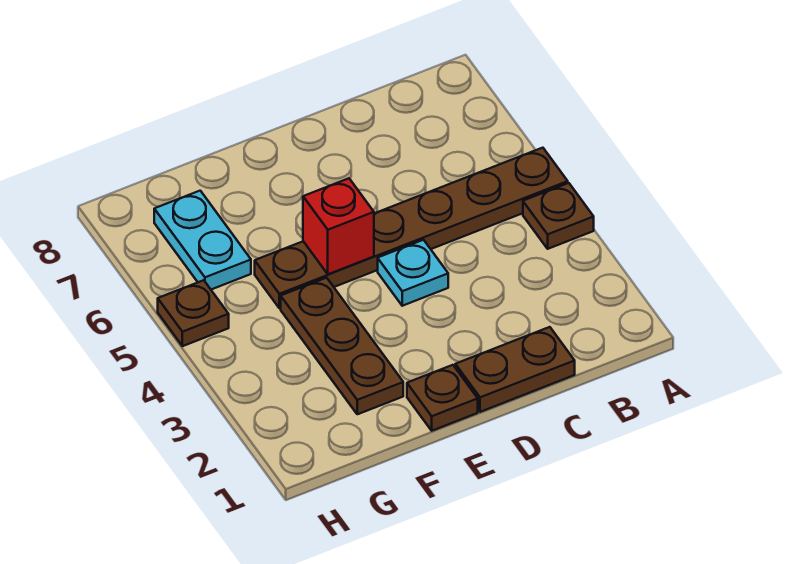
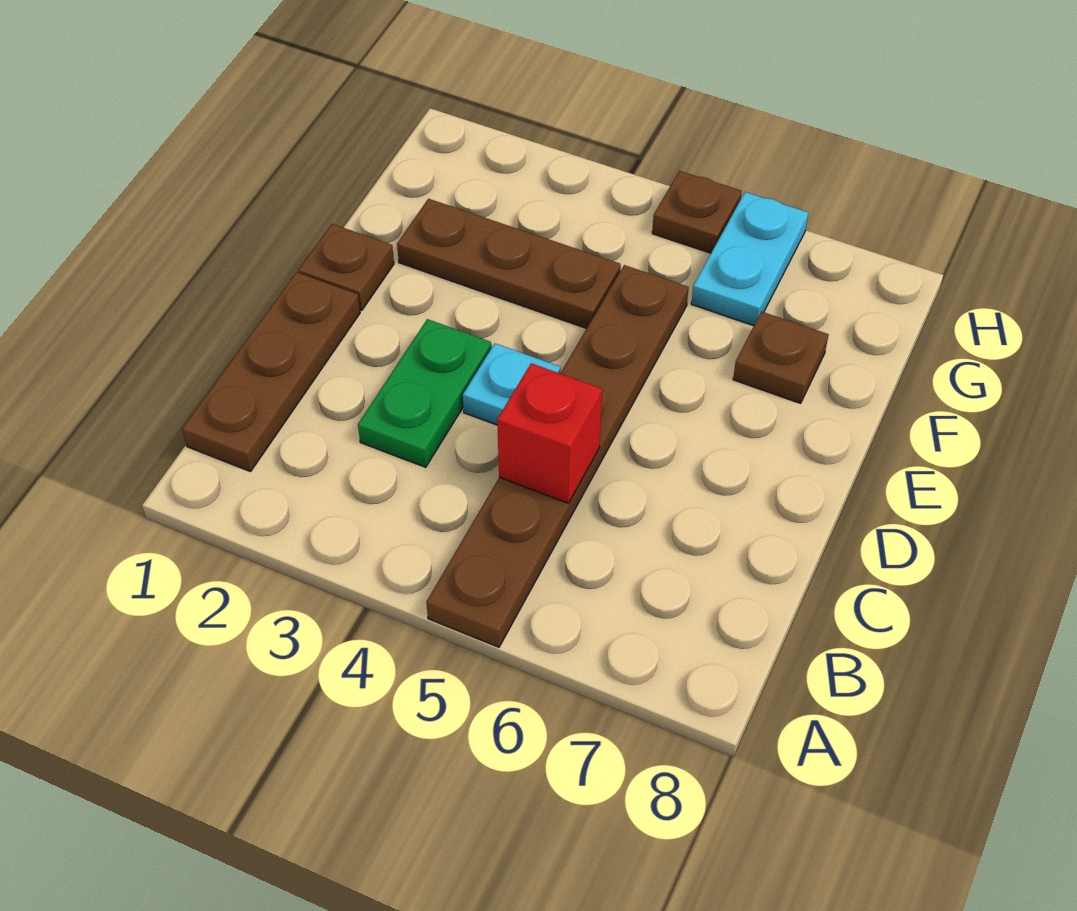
brown plate A4 level 1 -> brown plate F7 level 1
brown plate C1:D1 level 1 -> brown plate B1:D1 level 1
none -> green plate C3:D3 level 1
red brick E5 level 2 -> red brick C5 level 2
cyan plate G6:G7 level 1 -> cyan plate G6:H6 level 1

